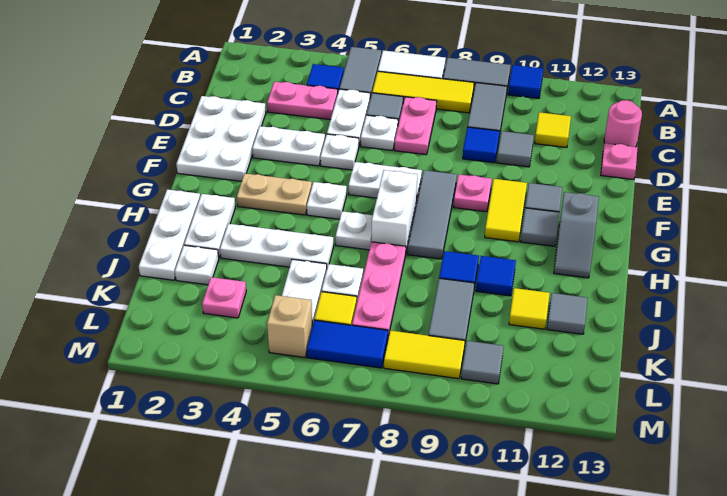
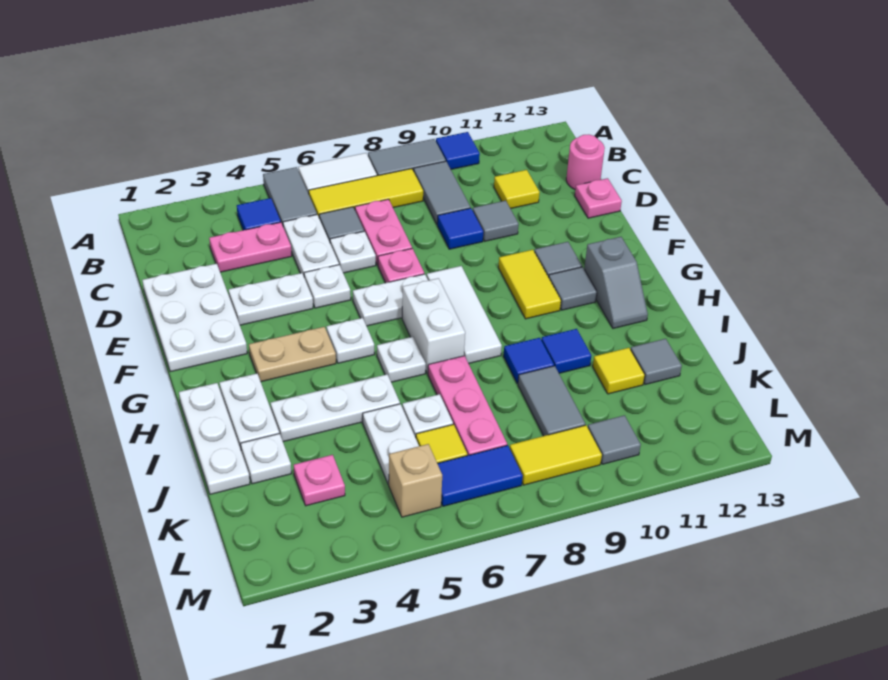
grey tile F8:H8 level 1 -> white tile F8:H8 level 1
pink plate F9 level 1 -> pink plate E7 level 1

